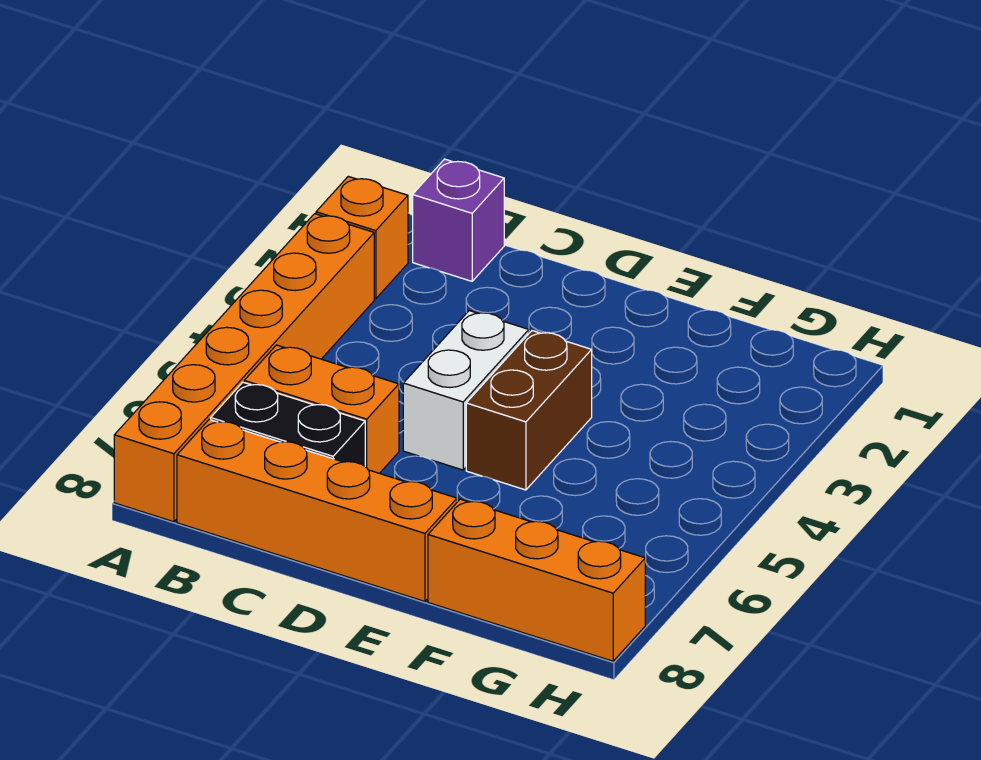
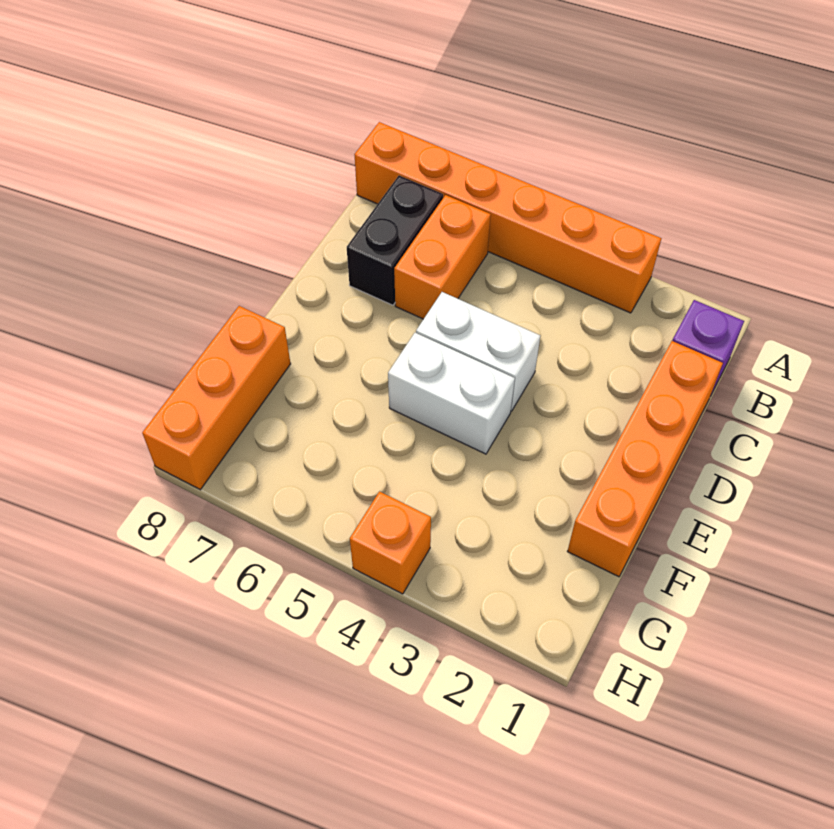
orange brick A2 level 1 -> orange brick H4 level 1
orange brick B8:E8 level 1 -> orange brick C1:F1 level 1
brown brick E4:E5 level 1 -> white brick E4:E5 level 1

